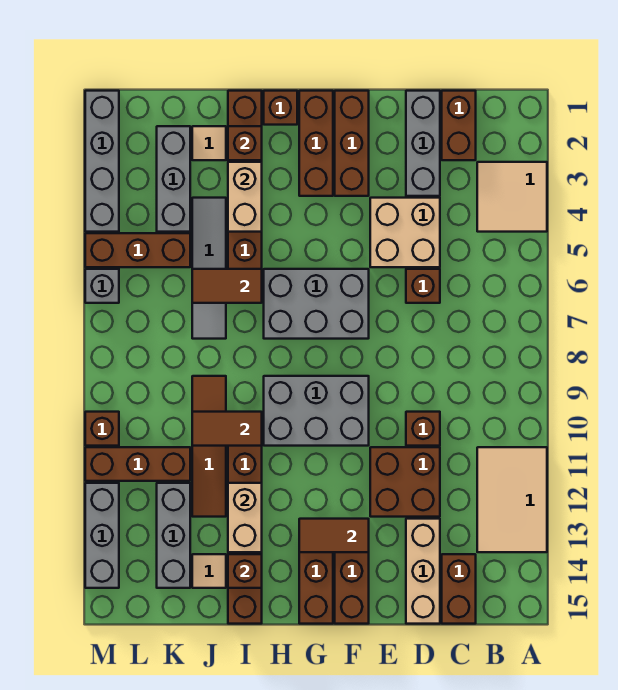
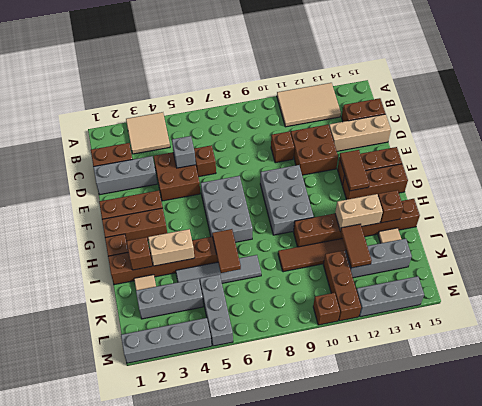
tan brick D4:E5 level 1 -> brown brick D4:E5 level 1
brown tile I10:J10 level 2 -> brown tile J12:K12 level 2
brown brick K5:M5 level 1 -> grey brick K5:M5 level 1
grey brick M6 level 1 -> grey brick D5 level 2

